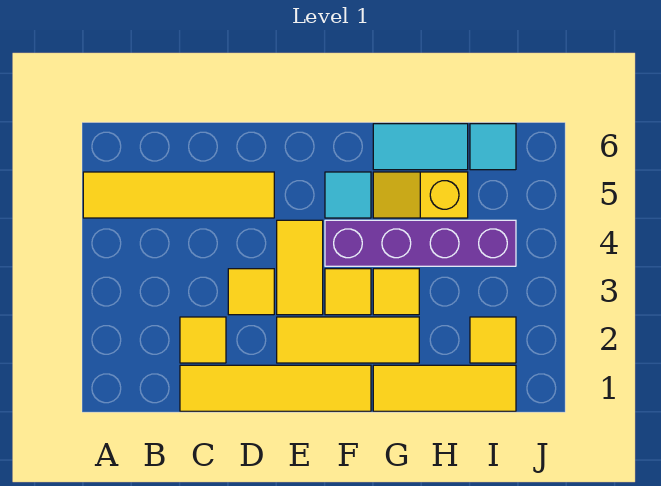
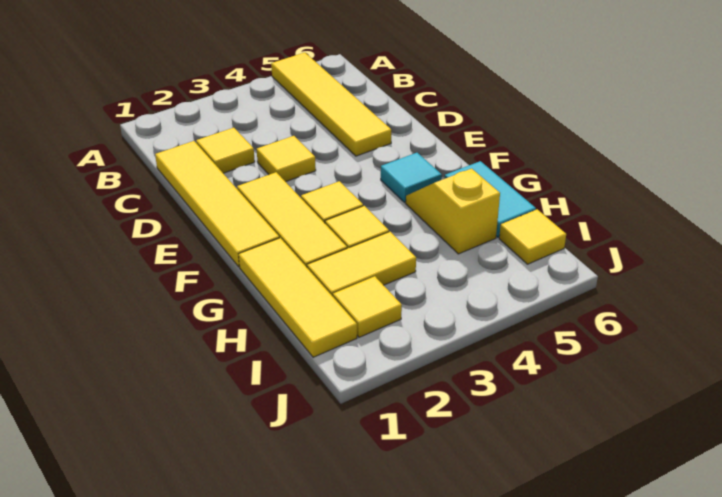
yellow tile E3:E4 level 1 -> yellow tile H2:H3 level 1
purple brick F4:I4 level 1 -> none
cyan tile I6 level 1 -> yellow tile I6 level 1

